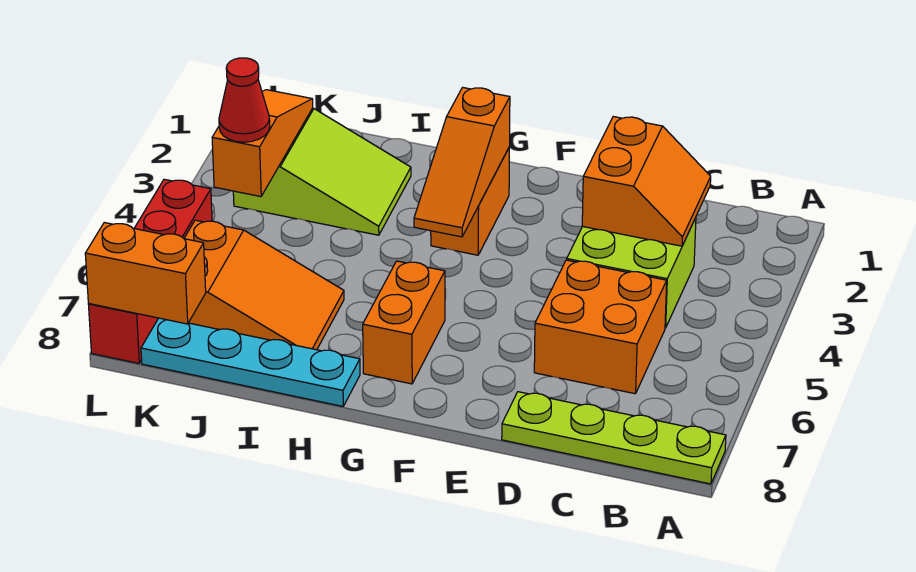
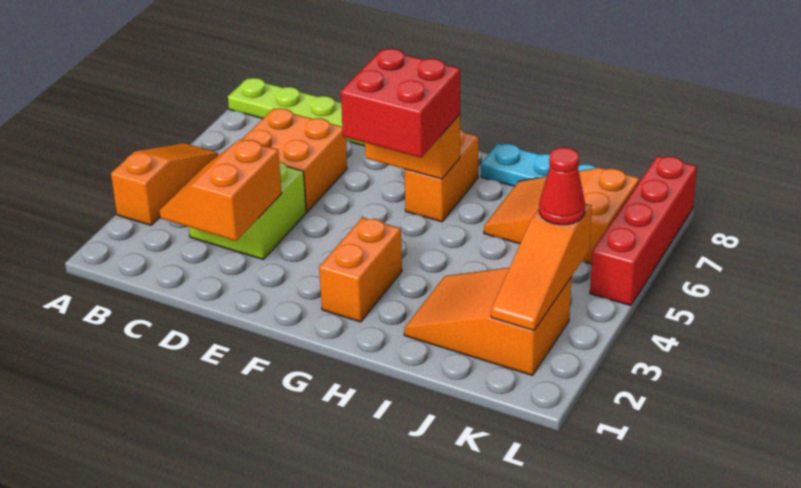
none -> red brick F5:G6 level 3
orange slope G2:G4 level 2 top 2 -> orange slope A3:A5 level 1 top 3
lime slope I2:K3 level 1 top K -> orange slope I2:K3 level 1 top K
orange brick K8:L8 level 2 -> orange brick F6:G6 level 2

